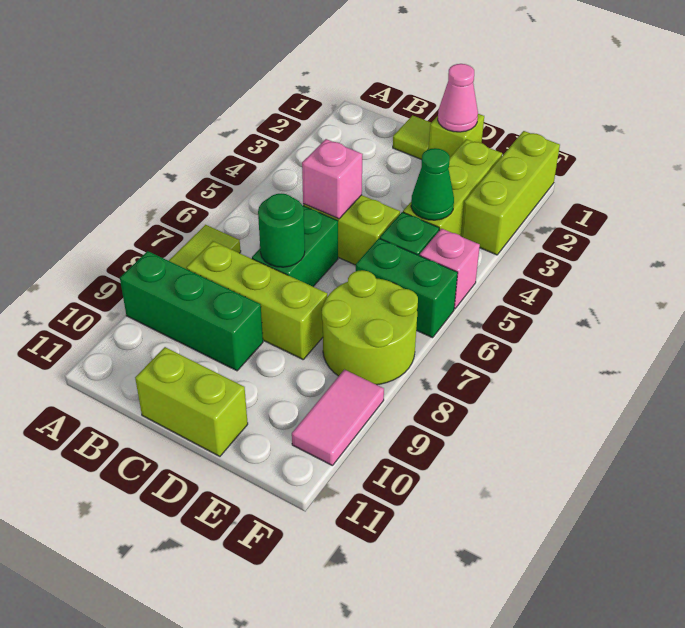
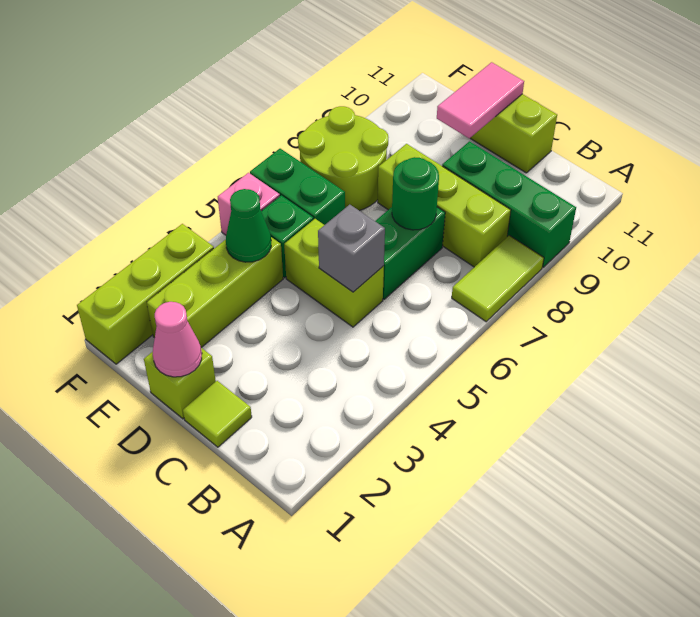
pink brick C5 level 2 -> grey brick C5 level 2
pink tile F9:F10 level 1 -> pink tile D10:D11 level 2

